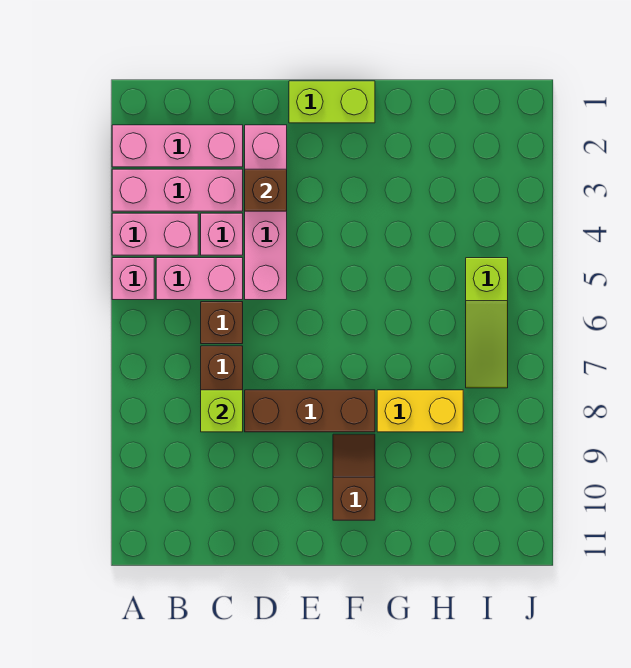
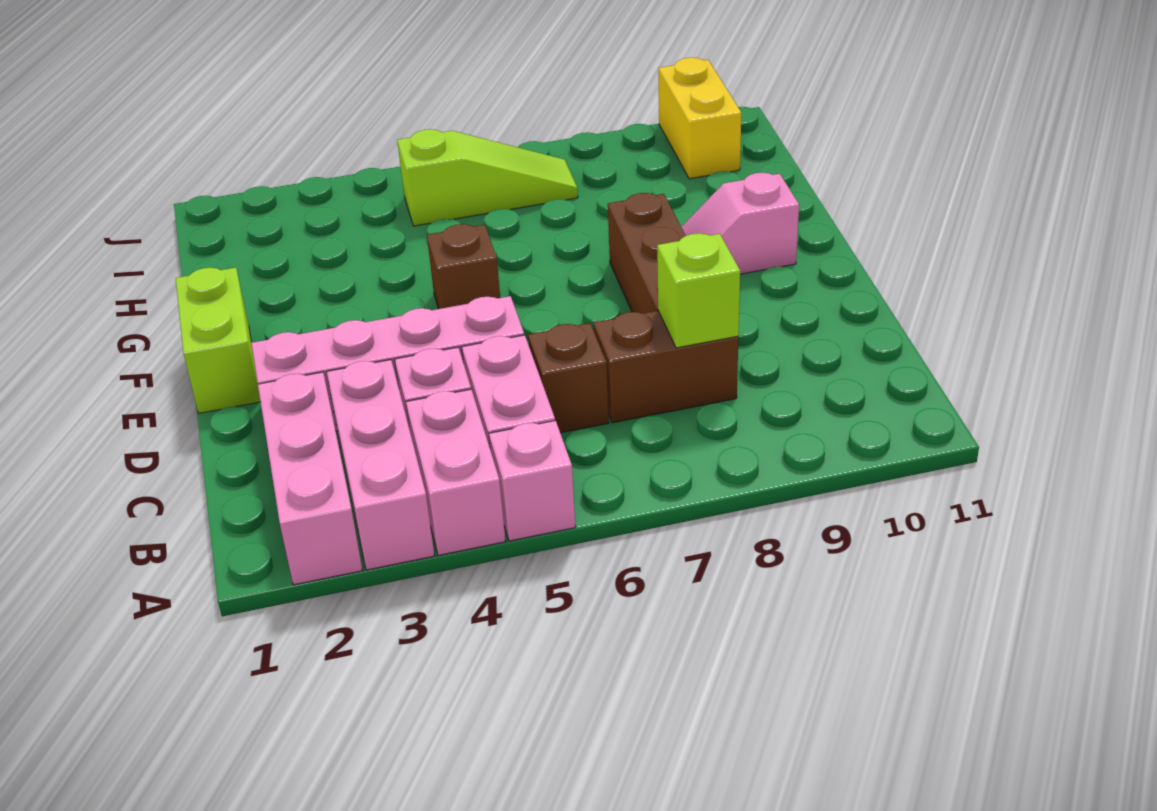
brown brick D3 level 2 -> brown brick F5 level 1
brown slope F9:F10 level 1 top 10 -> pink slope F9:F10 level 1 top 10
yellow brick G8:H8 level 1 -> yellow brick I10:J10 level 1

